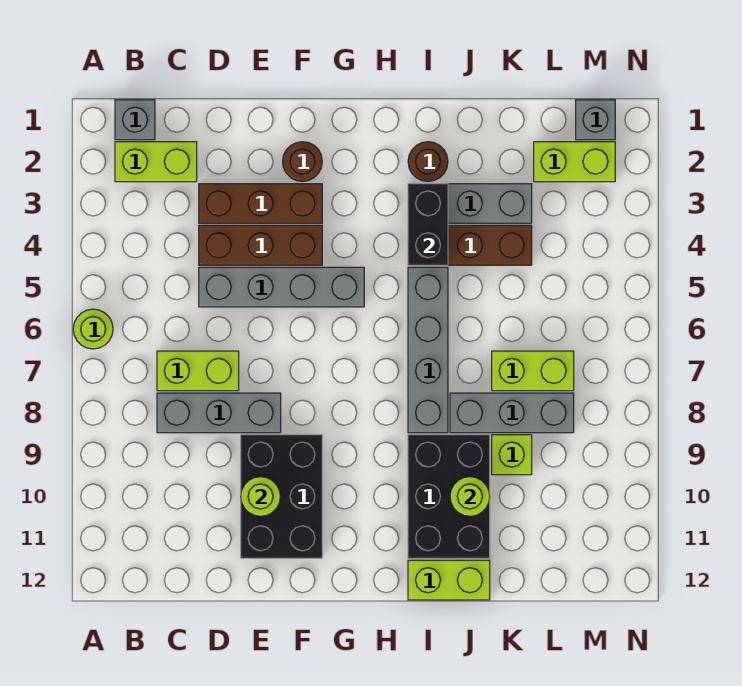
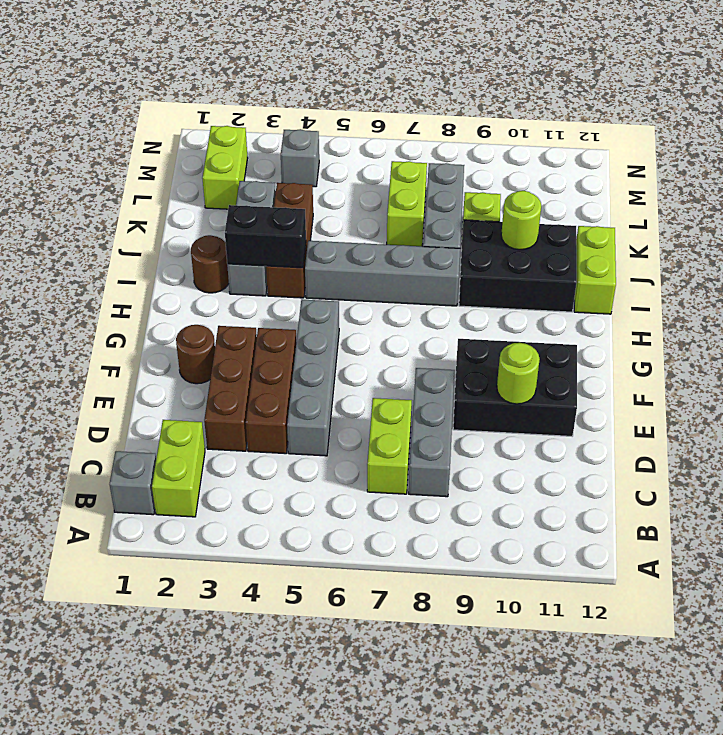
lime round brick A6 level 1 -> none
grey brick M1 level 1 -> grey brick M4 level 1

